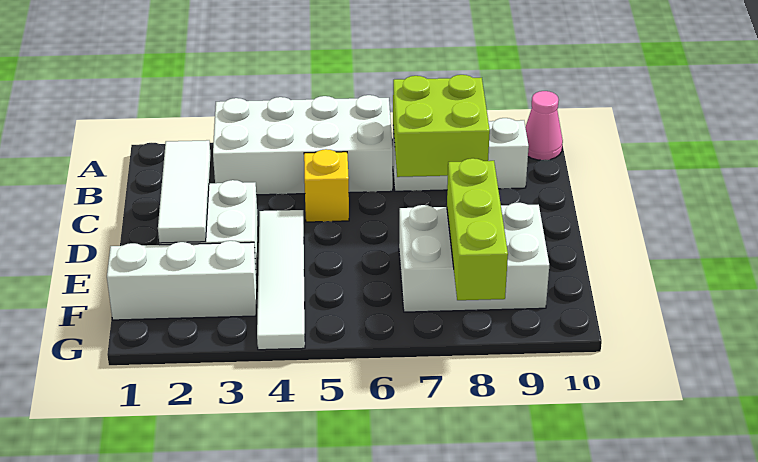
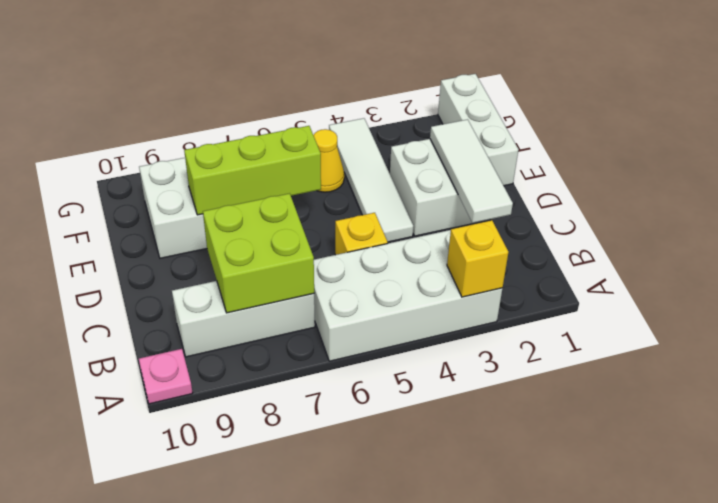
none -> yellow brick A3 level 2
pink cone A10 level 1 -> pink plate A10 level 1
lime brick E8:G8 level 2 -> lime brick E6:E8 level 2
white brick F1:F3 level 1 -> white brick E1:G1 level 1
none -> yellow cone F5 level 1

